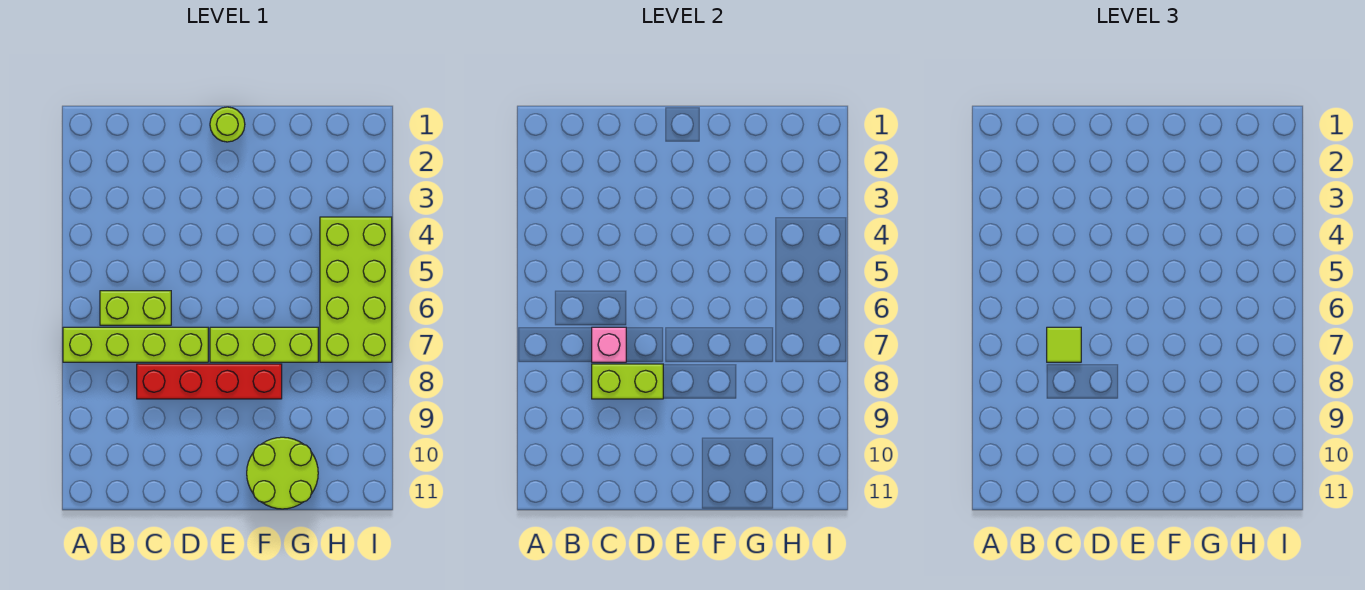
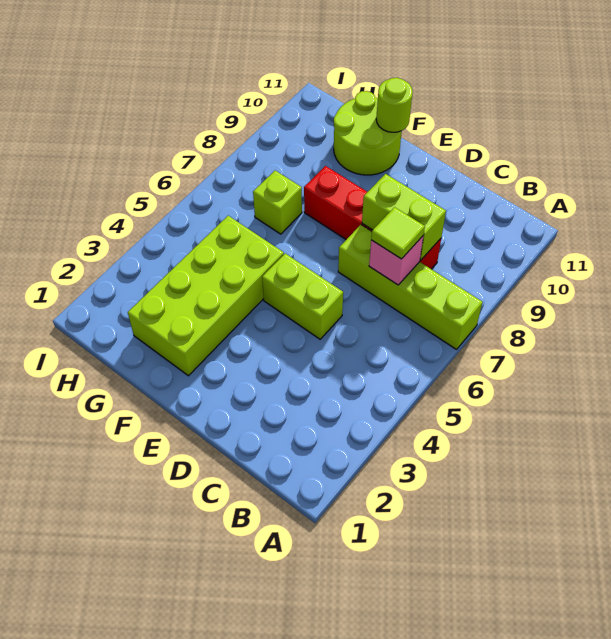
lime brick B6:C6 level 1 -> lime brick D5:E5 level 1
lime round brick E1 level 1 -> lime round brick F11 level 2
lime brick E7:G7 level 1 -> lime brick G7 level 1
lime brick H4:I7 level 1 -> lime brick F2:G5 level 1

